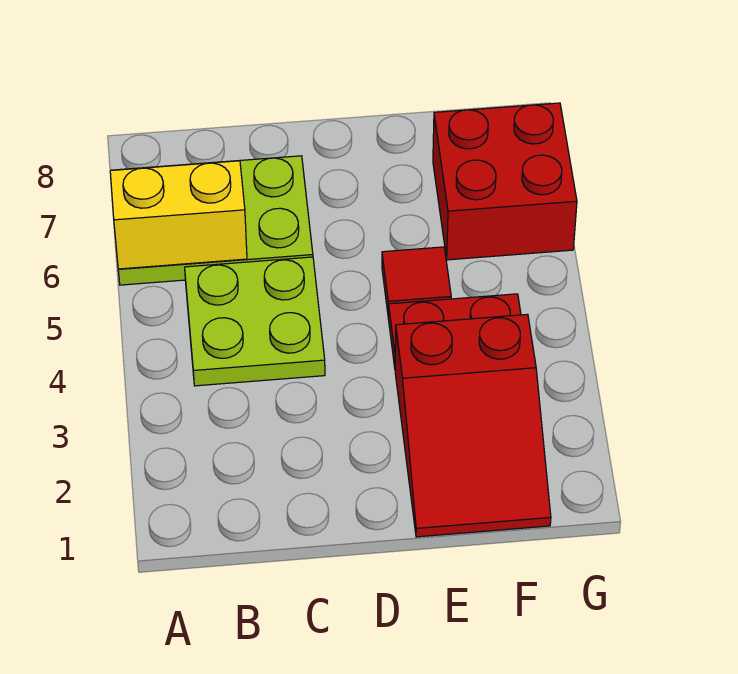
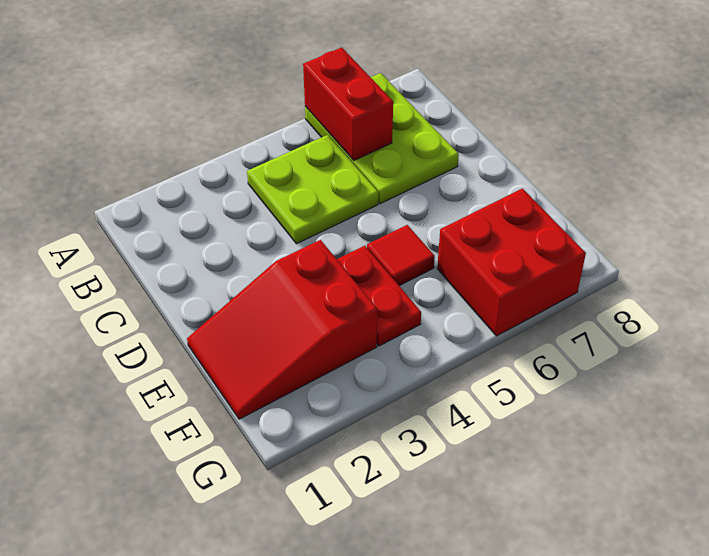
yellow brick A6:B6 level 2 -> red brick A6:B6 level 2

